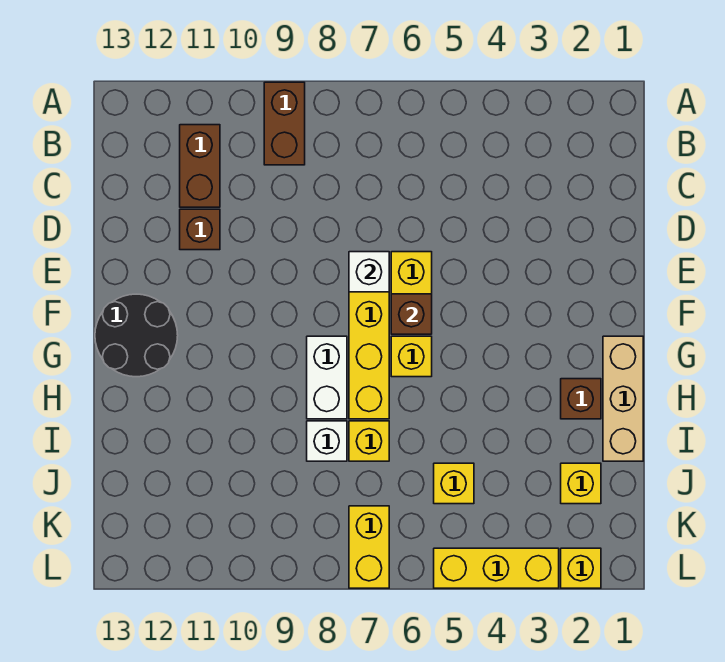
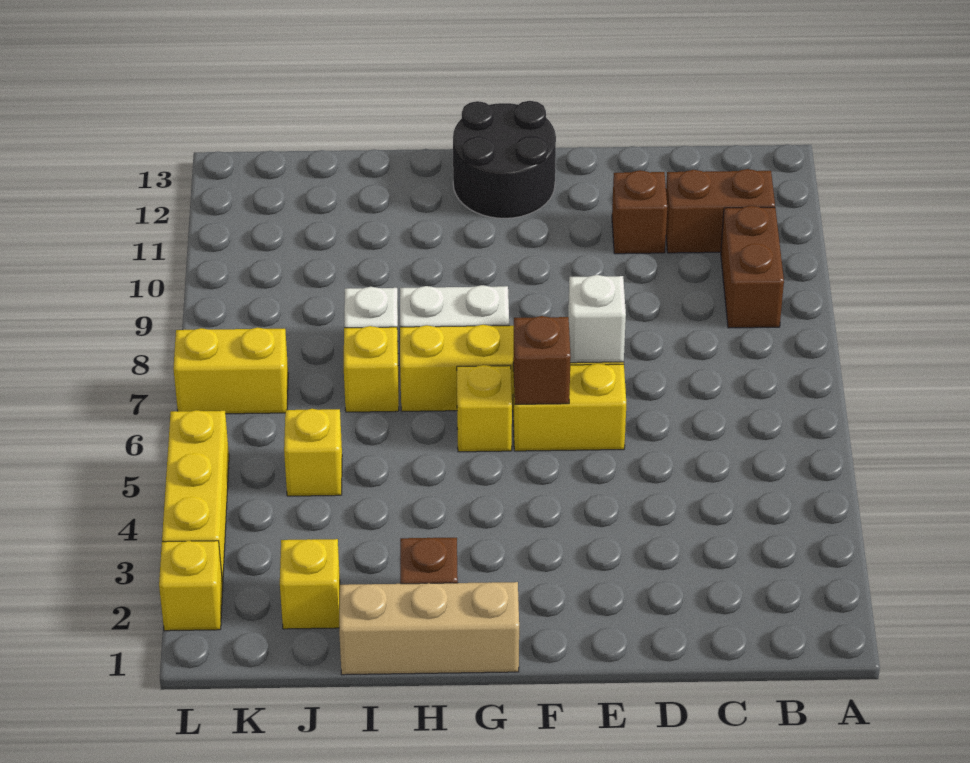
brown brick A9:B9 level 1 -> brown brick B9:B10 level 1

